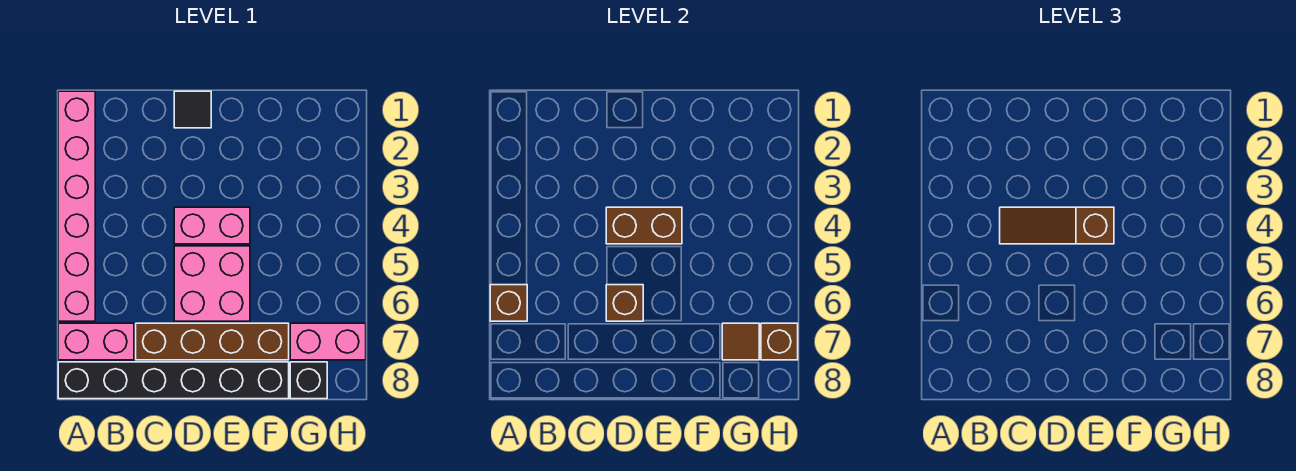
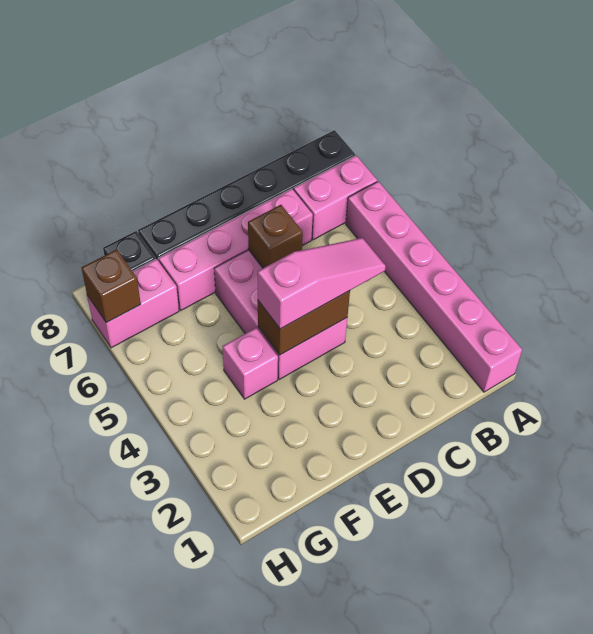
brown brick A6 level 2 -> none
brown slope C4:E4 level 3 top E -> pink slope C4:E4 level 3 top E
brown brick C7:F7 level 1 -> pink brick C7:F7 level 1
black tile D1 level 1 -> none
none -> pink brick F4 level 1
brown tile G7 level 2 -> none

